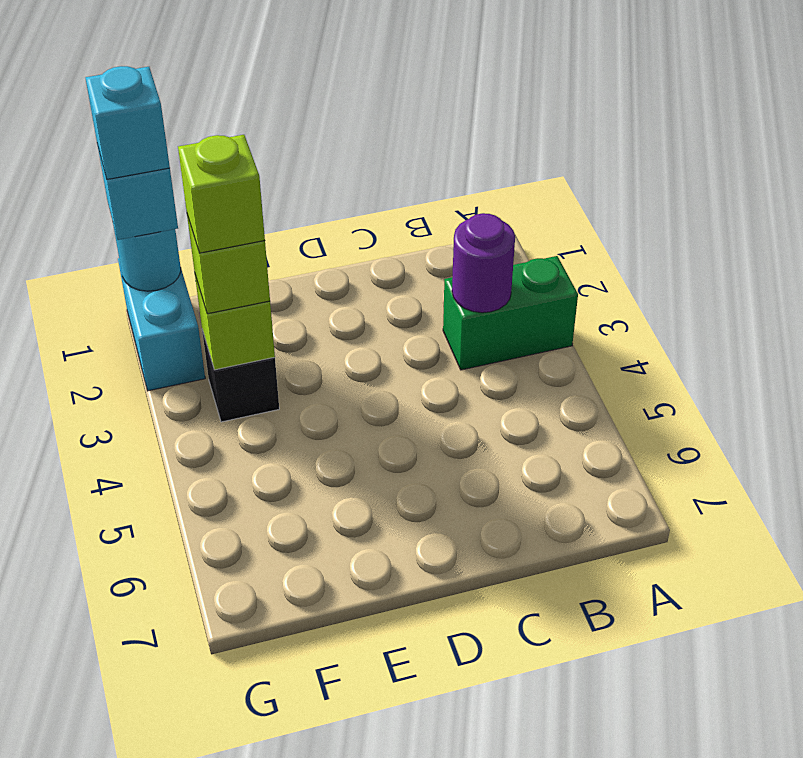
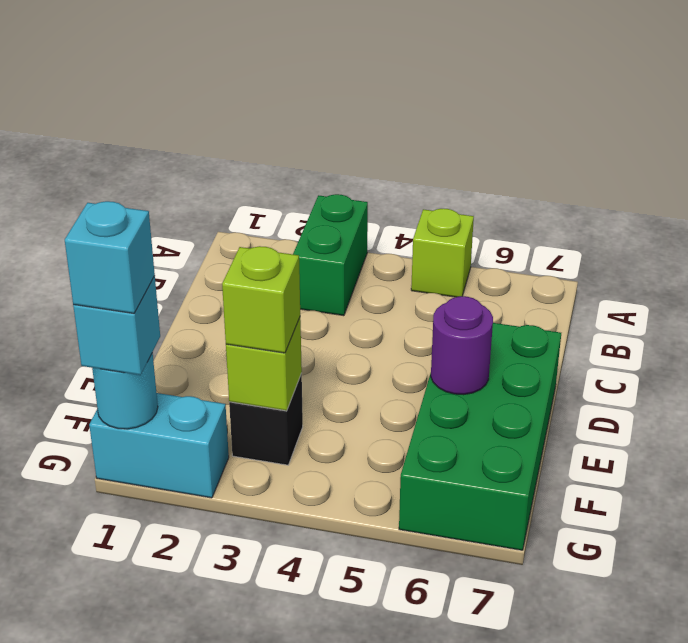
purple round brick B3 level 2 -> purple round brick E6 level 2
none -> green brick D6:G7 level 1
lime brick F3 level 4 -> lime brick A5 level 1

